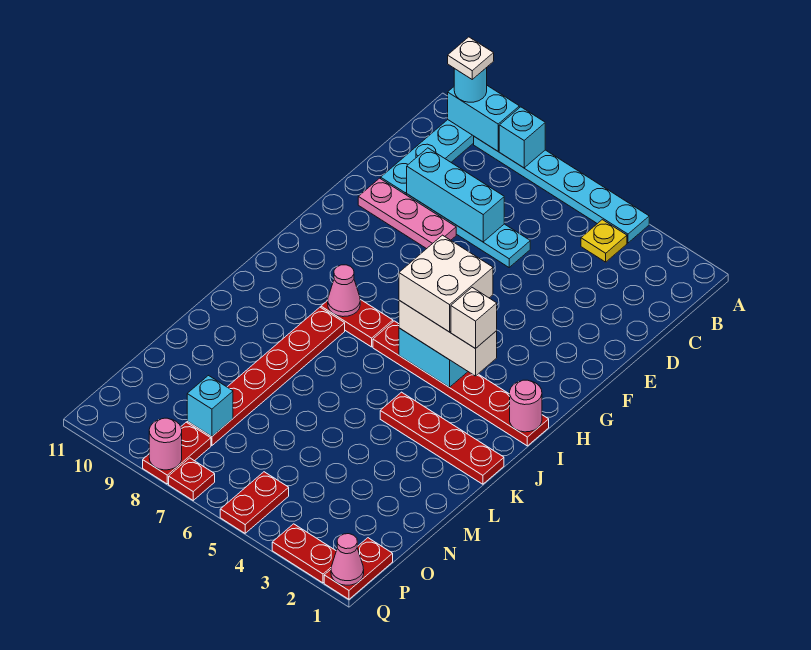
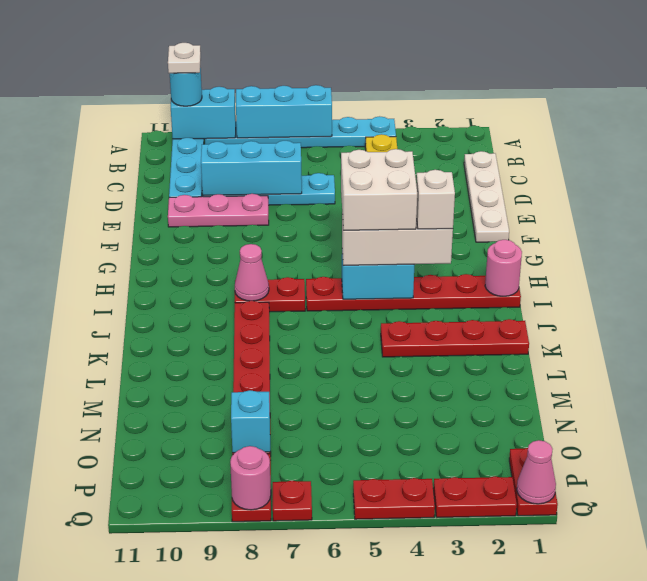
cyan brick A8 level 2 -> cyan brick A6:A8 level 2
none -> white plate C1:F1 level 1
red plate P5:Q5 level 1 -> red plate Q4:Q5 level 1

